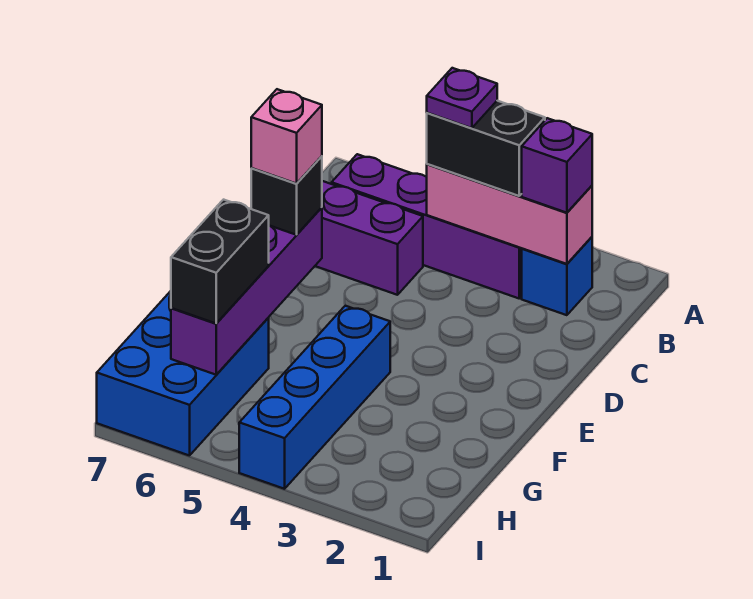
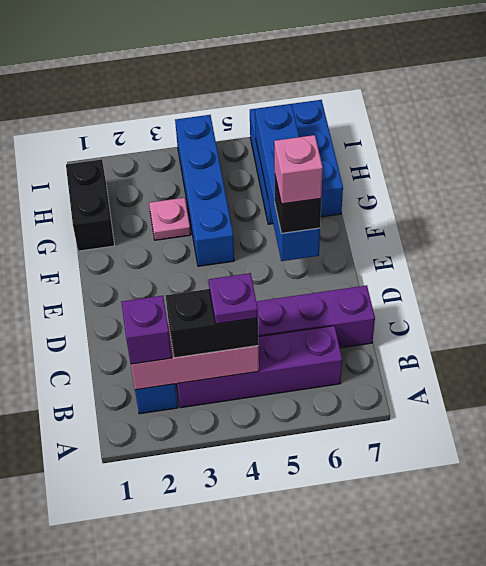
purple brick E6:H6 level 2 -> blue brick E6:H6 level 2
none -> pink plate G3 level 1
black brick G6:H6 level 3 -> black brick G1:H1 level 1

